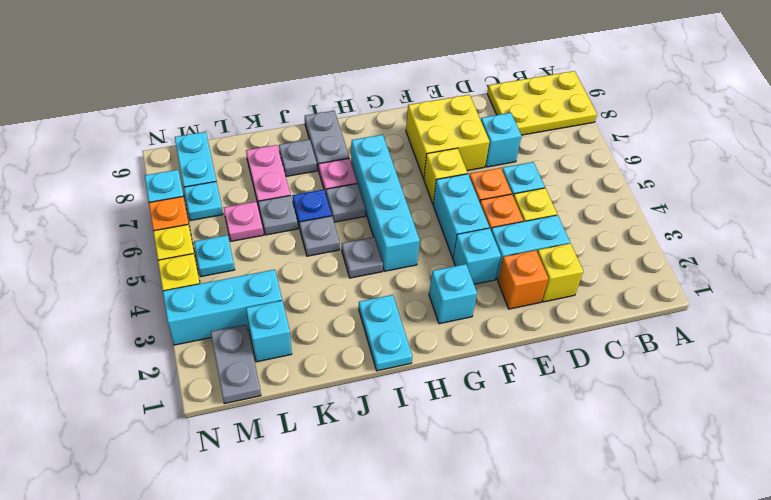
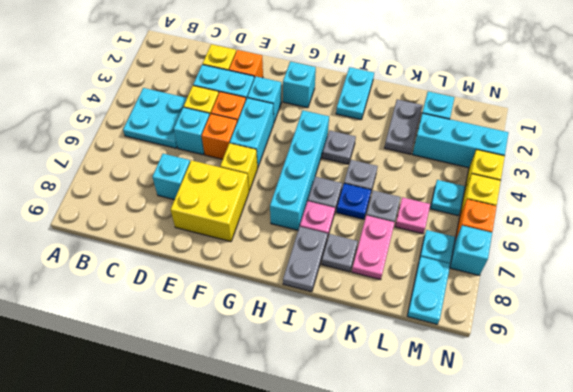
yellow plate A8:C9 level 1 -> none
none -> cyan plate B4:C5 level 1
grey plate M1:M2 level 1 -> grey plate K2:K3 level 1

